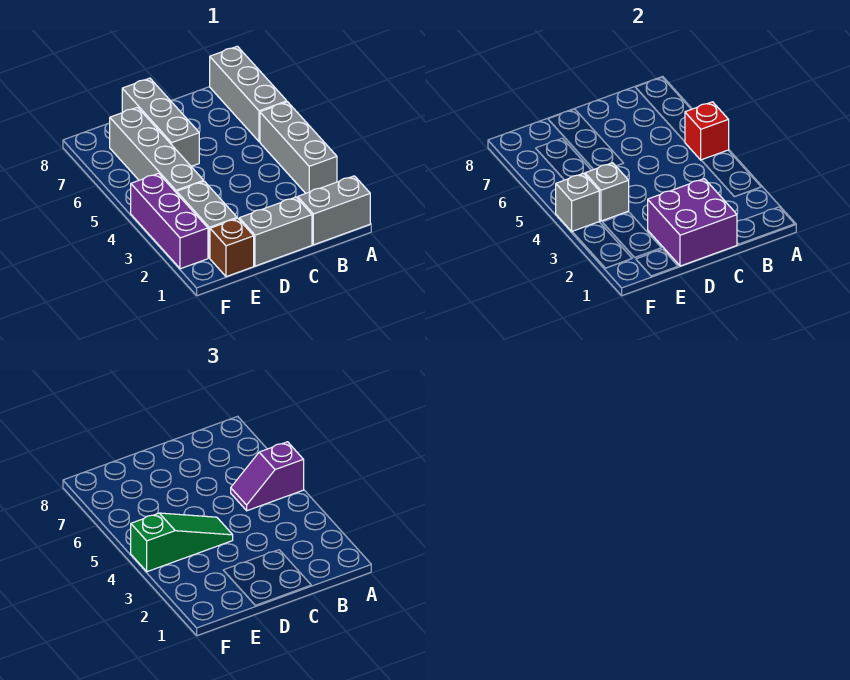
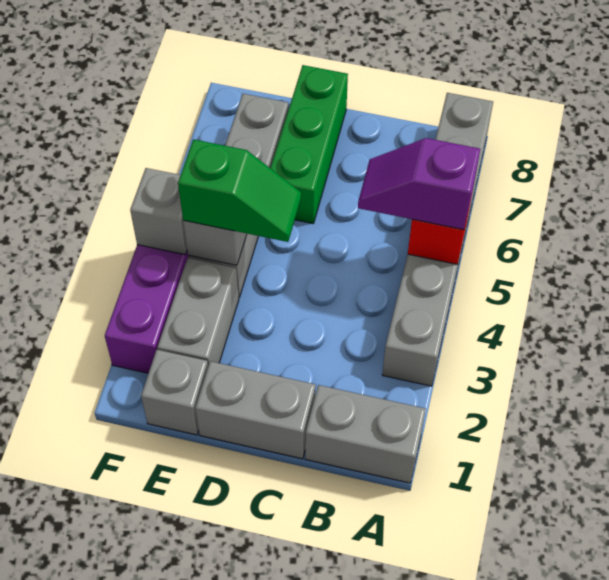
purple brick C1:D2 level 2 -> none
green slope D4:F4 level 3 top F -> green slope D4:E4 level 3 top E
grey brick D6:D8 level 1 -> green brick D6:D8 level 1
brown brick E1 level 1 -> grey brick E1 level 1

